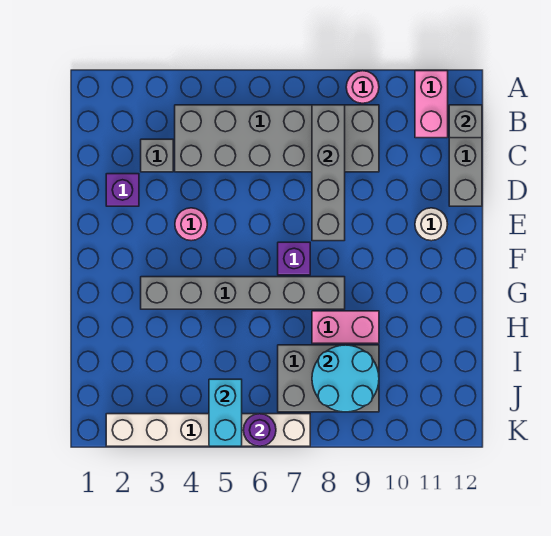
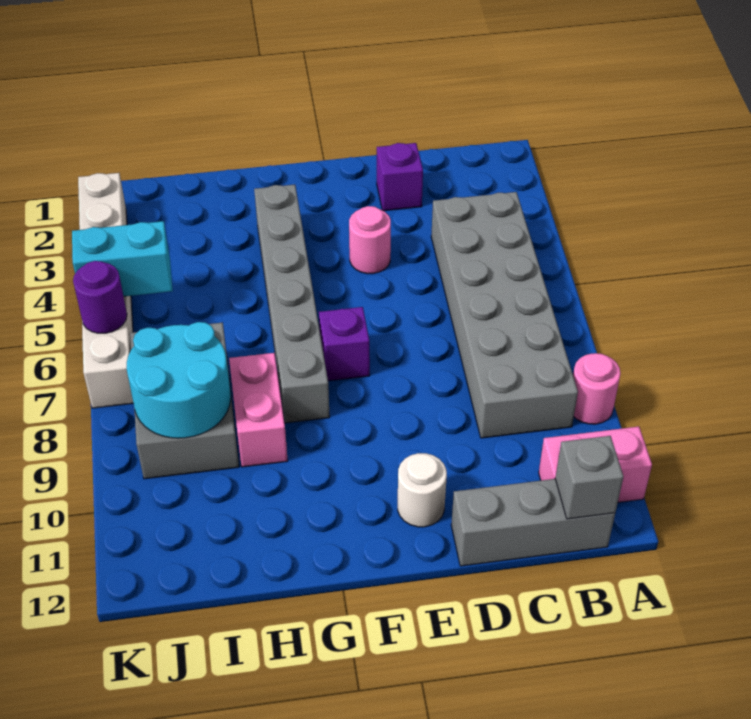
grey brick B8:E8 level 2 -> none
grey brick C3 level 1 -> none

